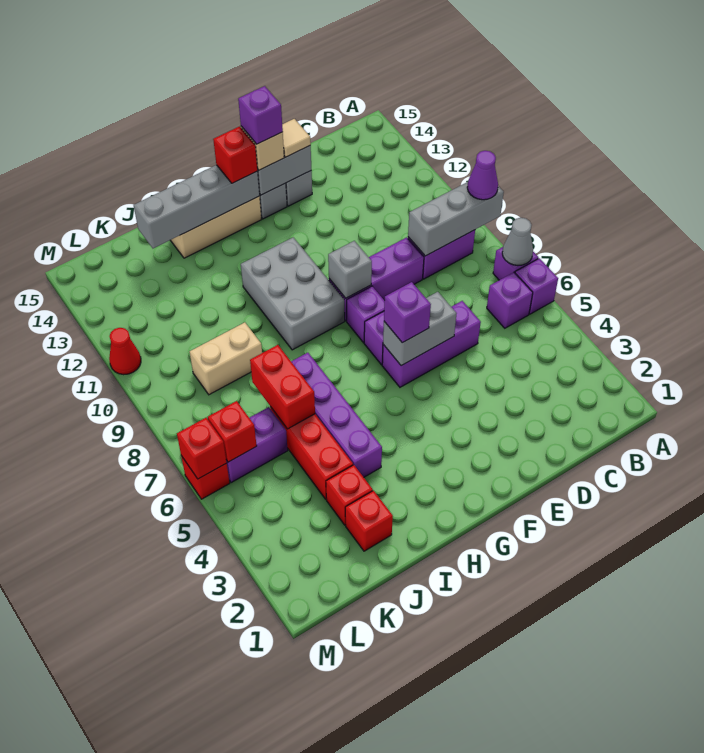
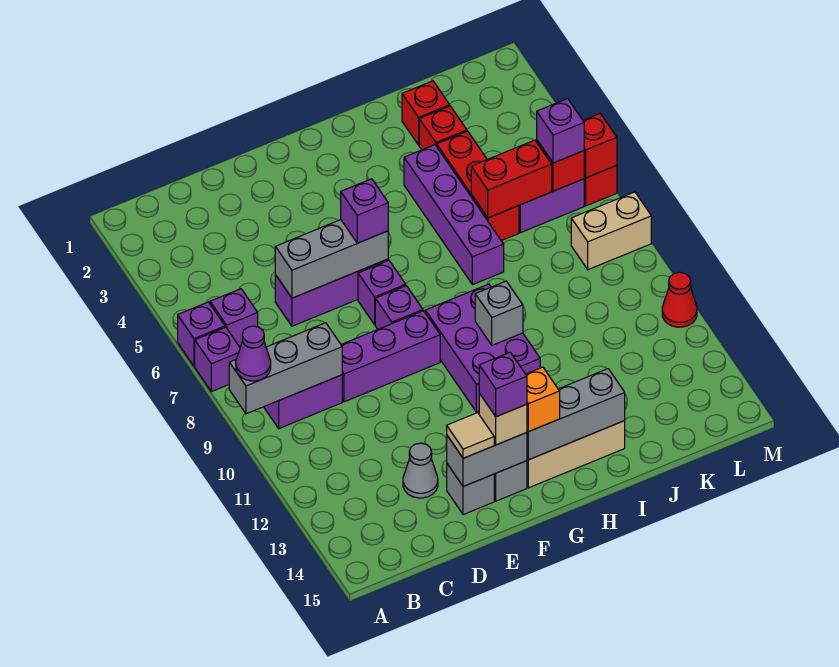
grey cone A7 level 2 -> grey cone D13 level 1
grey brick E6:F6 level 2 -> grey brick D6:F6 level 2
grey brick F9 level 2 -> grey brick H10 level 2
grey brick G9:H11 level 1 -> purple brick G9:H11 level 1
grey brick G14:J14 level 2 -> grey brick G14:I14 level 2
red brick G14 level 3 -> orange brick G14 level 3
red brick J6:J7 level 2 -> red brick J6:K6 level 2
tan brick J9:K9 level 1 -> tan brick L8:M8 level 1
none -> purple brick L6 level 3

